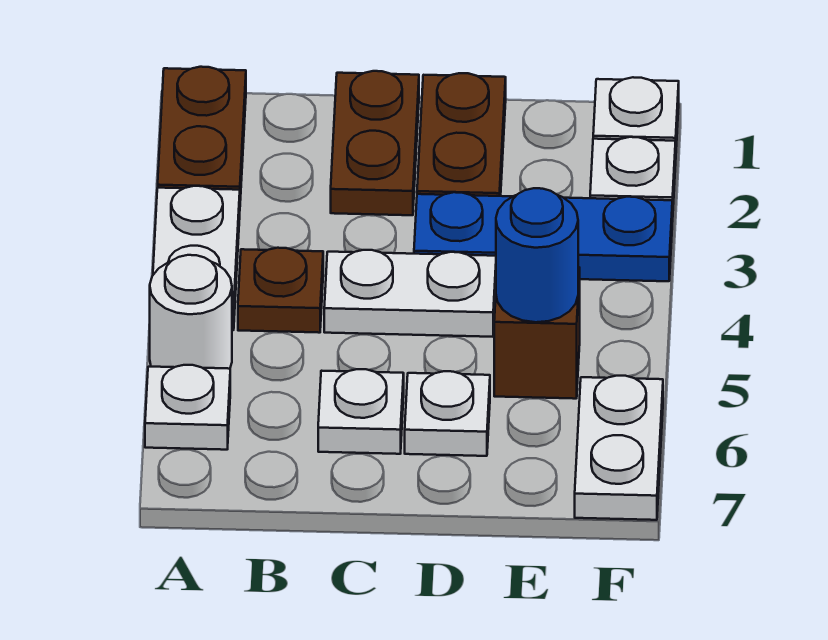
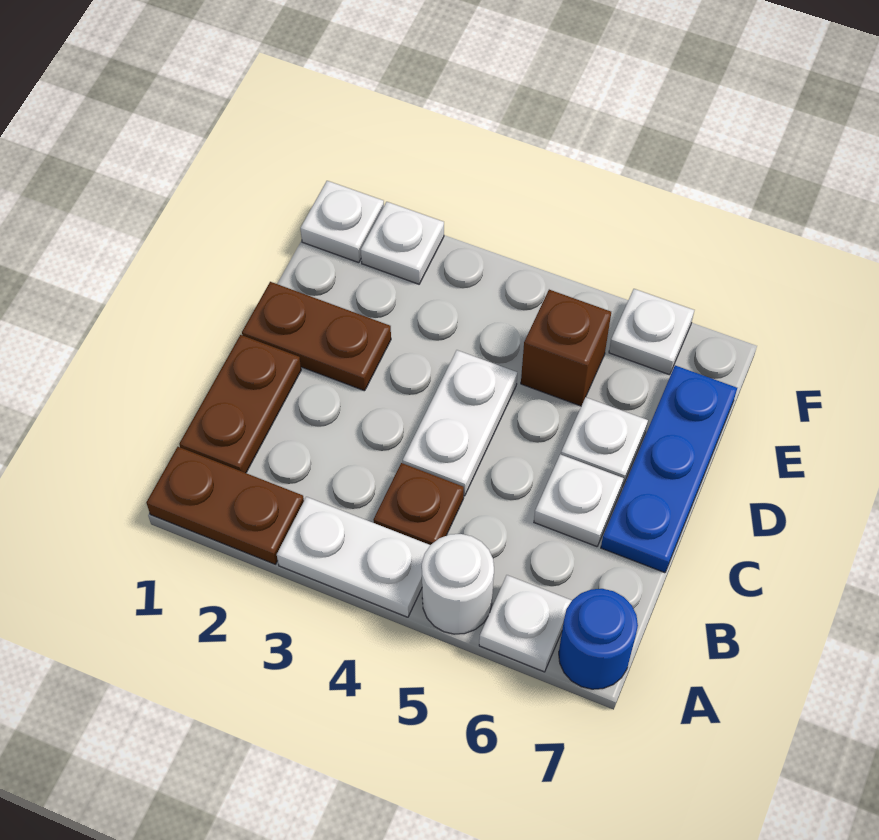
brown plate C1:C2 level 1 -> brown plate B1:C1 level 1
blue plate D3:F3 level 1 -> blue plate C7:E7 level 1
blue round brick E5 level 2 -> blue round brick A7 level 1
white plate F6:F7 level 1 -> white plate F6 level 1

